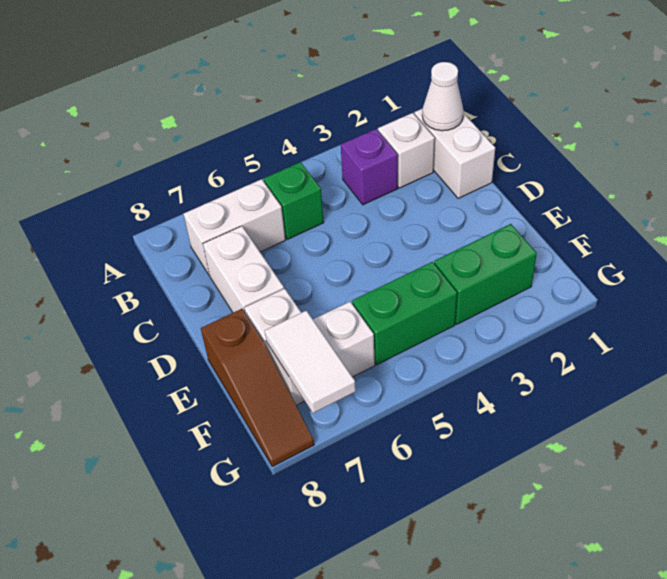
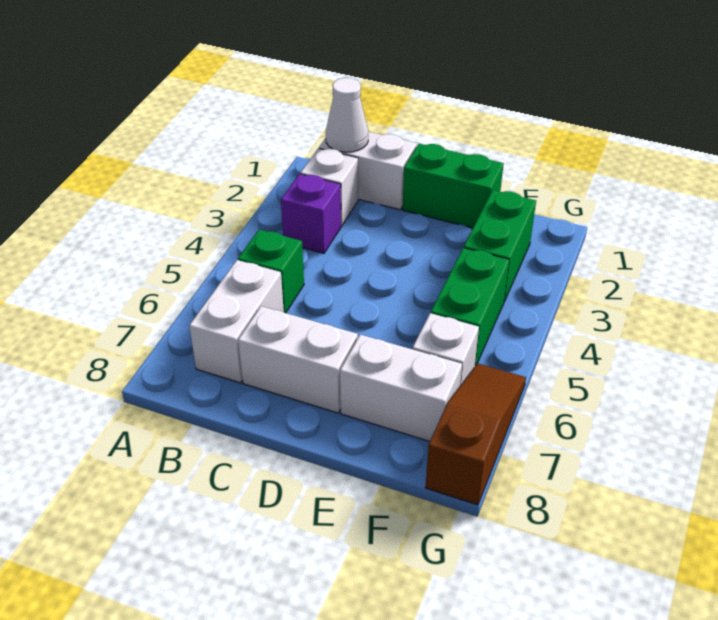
none -> green brick D1:E1 level 1
brown slope E8:G8 level 1 top E -> brown slope G6:G8 level 1 top 8
white tile F7:G7 level 2 -> none

